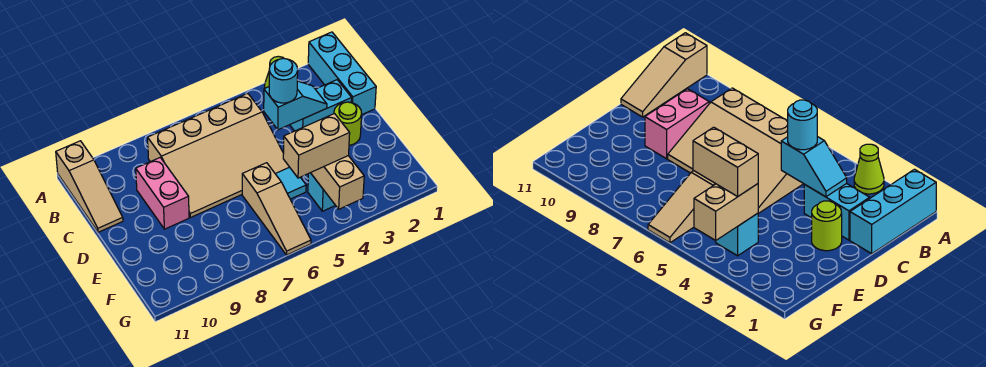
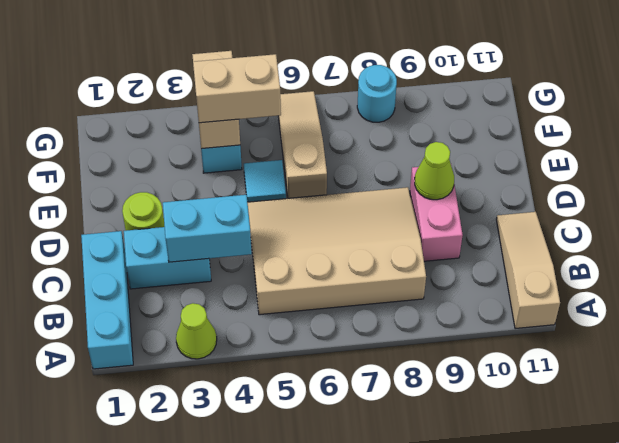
cyan slope C3:C4 level 2 top 4 -> cyan brick C3:C4 level 2
cyan round brick C4 level 3 -> cyan round brick G8 level 1
none -> lime cone D9 level 2

